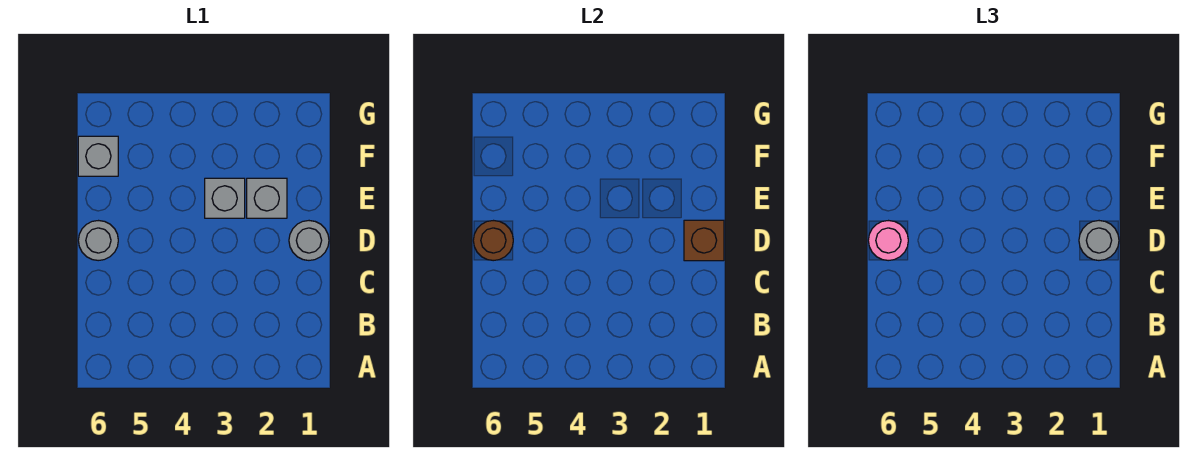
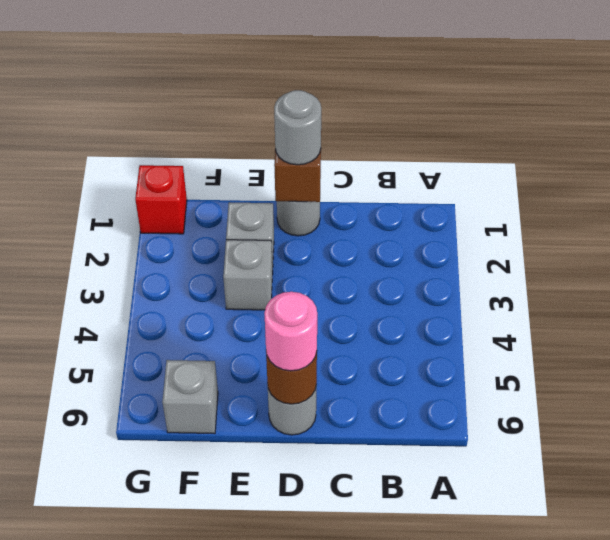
none -> red brick G1 level 1

